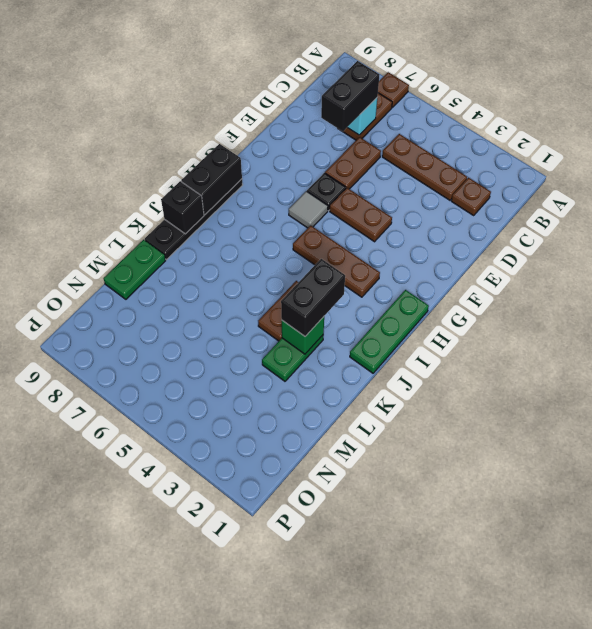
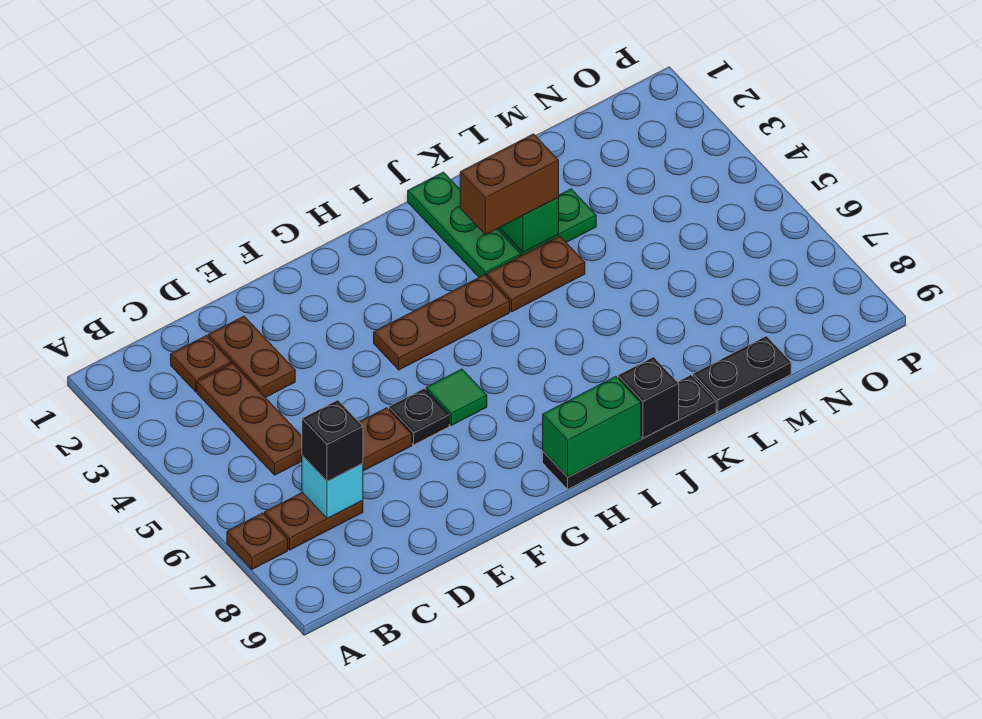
black brick C7:D7 level 3 -> black brick C7 level 3
brown plate F4:F5 level 1 -> brown plate D2:D3 level 1
grey tile G6 level 1 -> green tile G6 level 1
green plate H1:J1 level 1 -> green plate J1:J3 level 1
brown plate H3:H5 level 1 -> brown plate G4:I4 level 1
black brick H9:I9 level 2 -> green brick H9:I9 level 2
black brick J3:K3 level 3 -> brown brick J3:K3 level 3
green plate L9:M9 level 1 -> black plate L9:M9 level 1

